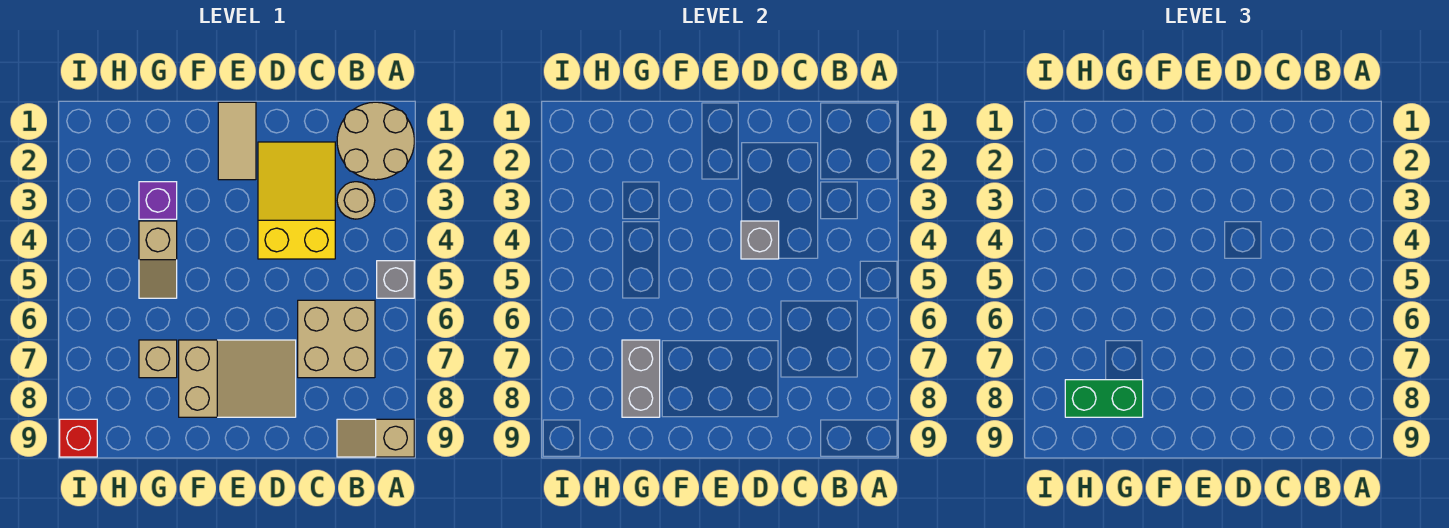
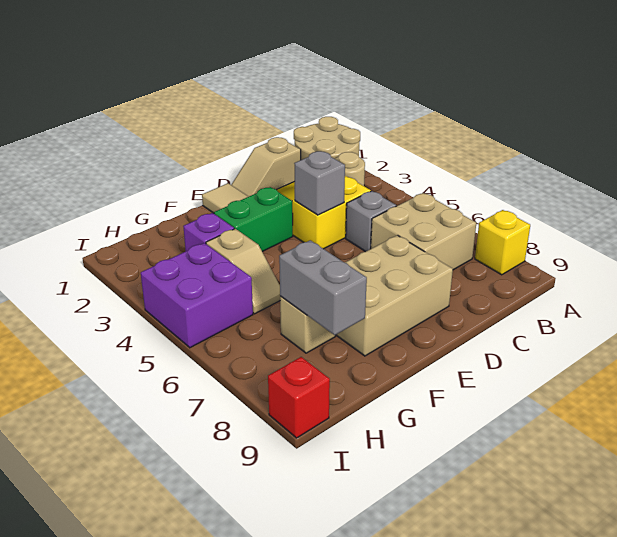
grey brick A5 level 1 -> grey brick C5 level 1
none -> yellow brick A8 level 1
tan slope A9:B9 level 1 top A -> tan slope C1:D1 level 1 top C
tan slope D7:F8 level 1 top F -> tan brick D7:F8 level 1
green brick G8:H8 level 3 -> green brick E3:F3 level 1
none -> purple brick H4:I5 level 1

